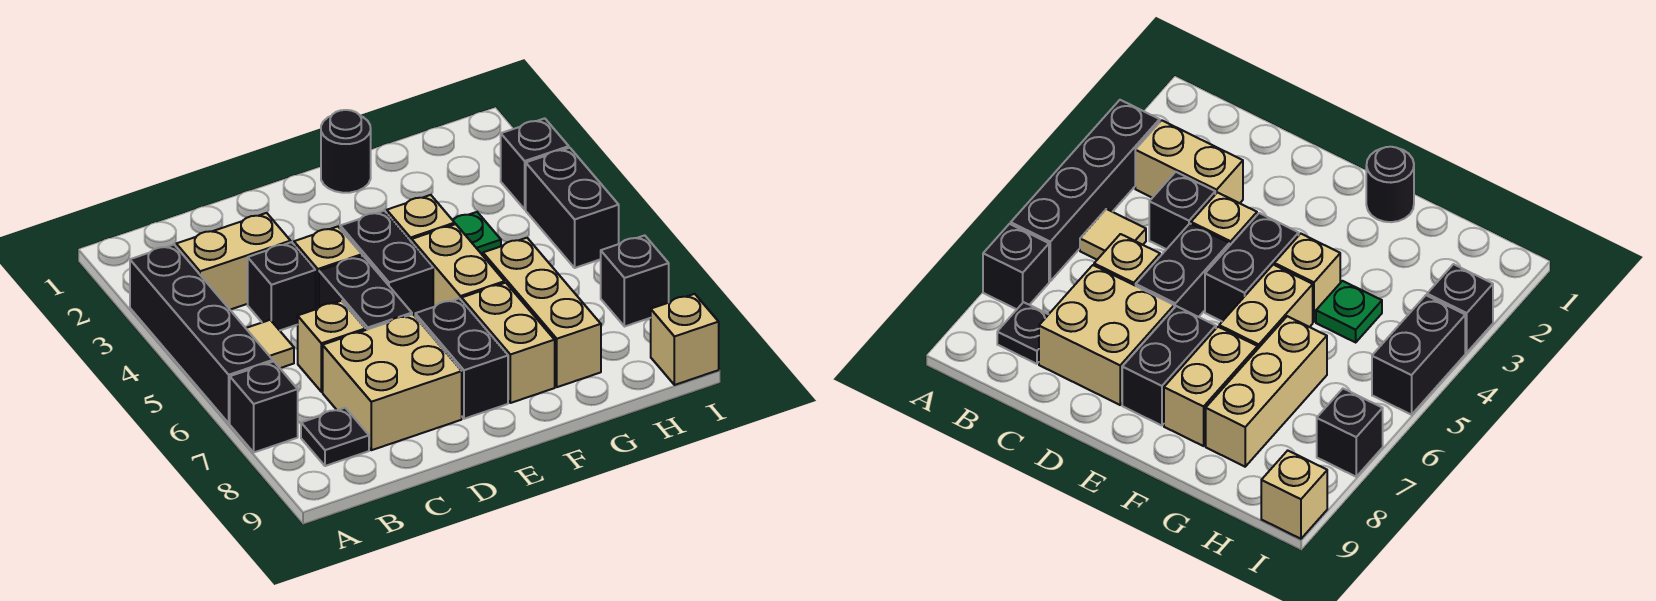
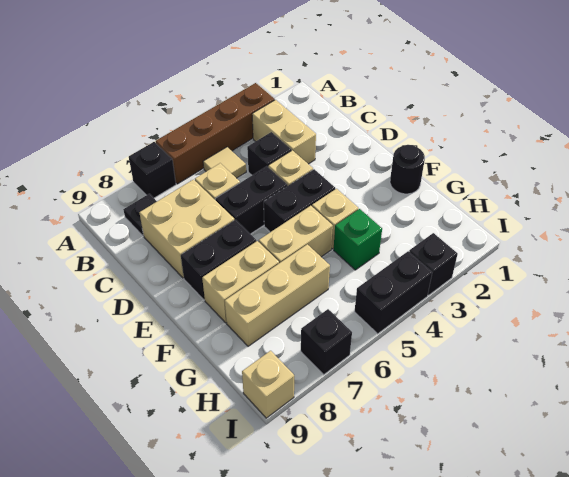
black brick A3:A6 level 1 -> brown brick A3:A6 level 1
green plate G4 level 1 -> green brick G4 level 1

